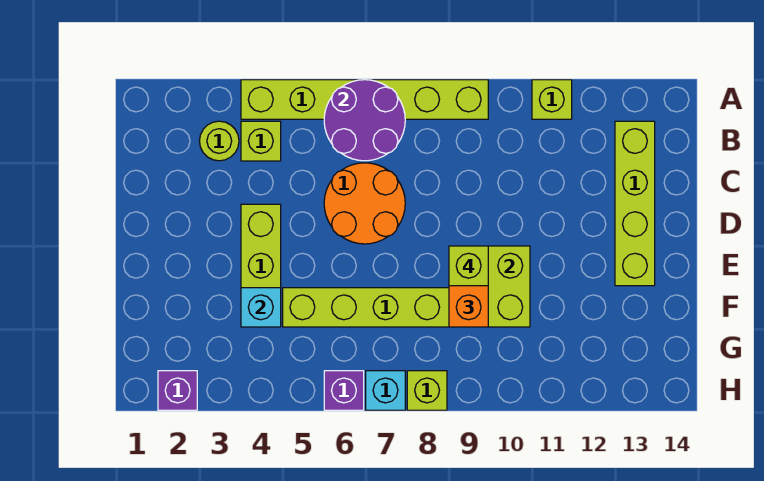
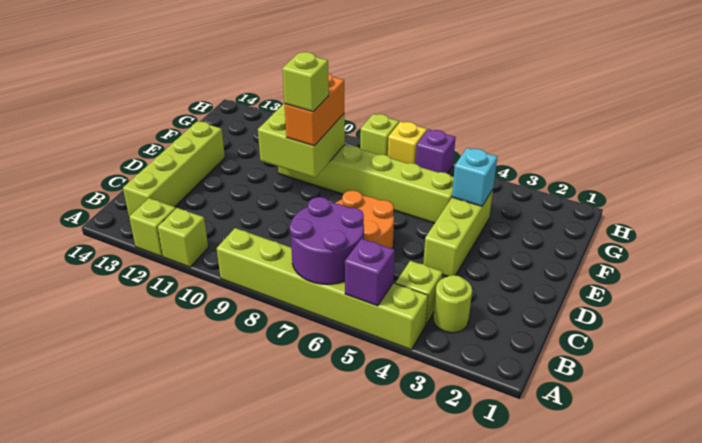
none -> lime brick A12 level 1
purple brick H2 level 1 -> purple brick A5 level 2
cyan brick H7 level 1 -> yellow brick H7 level 1

